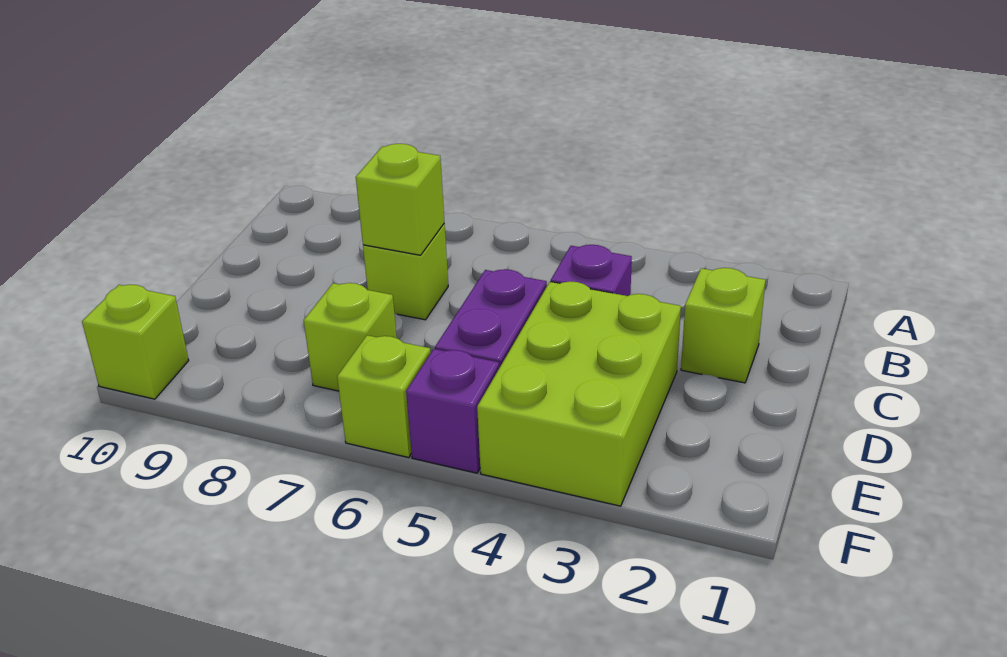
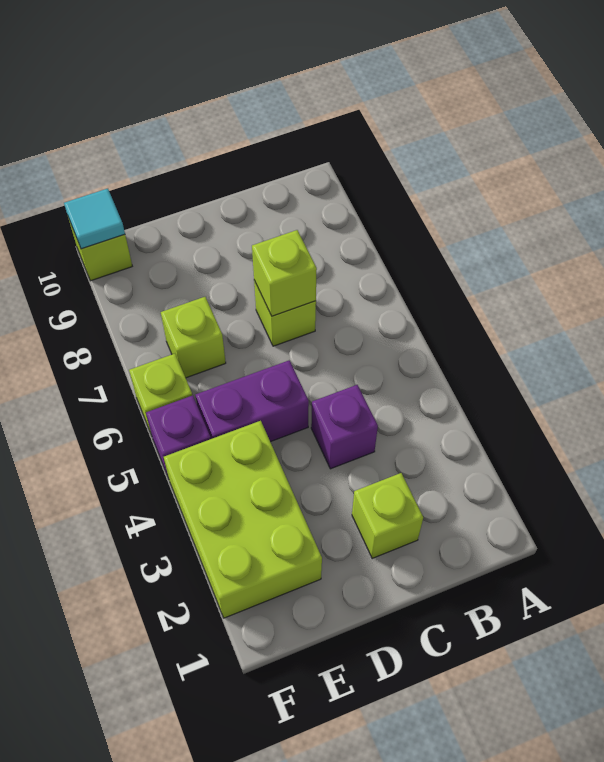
lime brick D3:F4 level 1 -> lime brick E2:F4 level 1
none -> cyan tile F10 level 2

